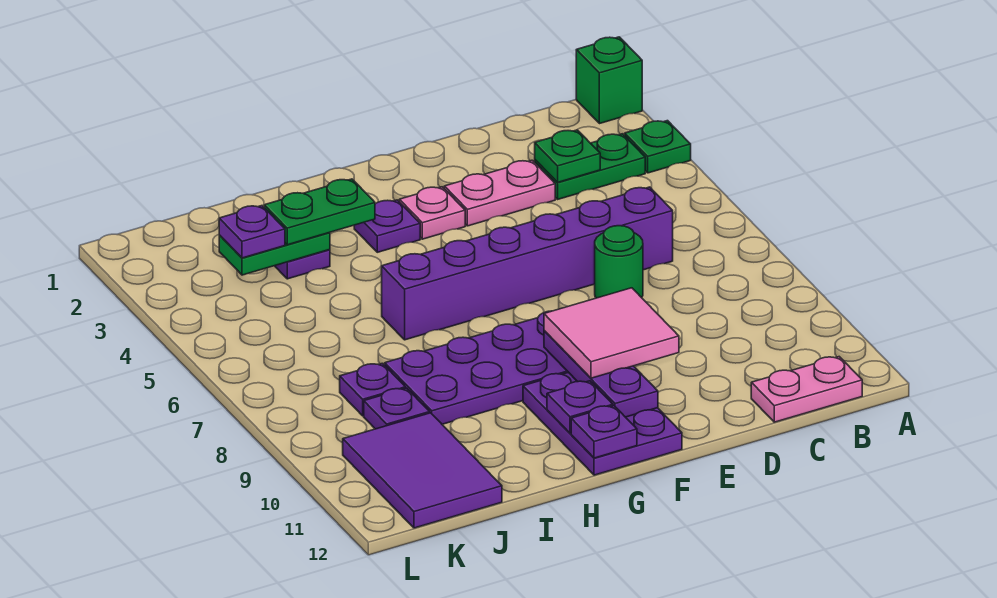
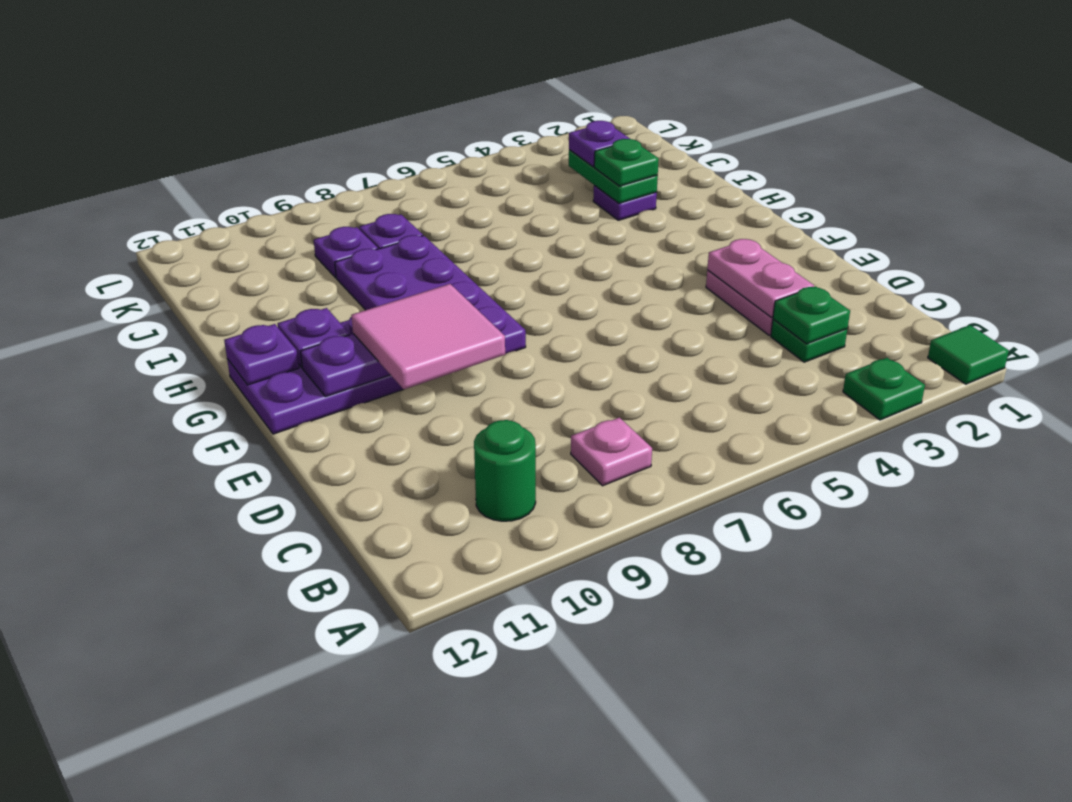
green brick A1 level 1 -> green tile A1 level 1
green plate B3:C3 level 1 -> green plate C3 level 1
pink plate B12:C12 level 1 -> pink plate D3:E3 level 2
purple brick C6:H6 level 1 -> none
green round brick D7 level 1 -> green round brick B10 level 1
pink plate F3 level 1 -> pink plate B8 level 1
purple plate G3 level 1 -> none
green plate H3:I3 level 3 -> green plate I3 level 3
purple tile J10:K12 level 1 -> none

